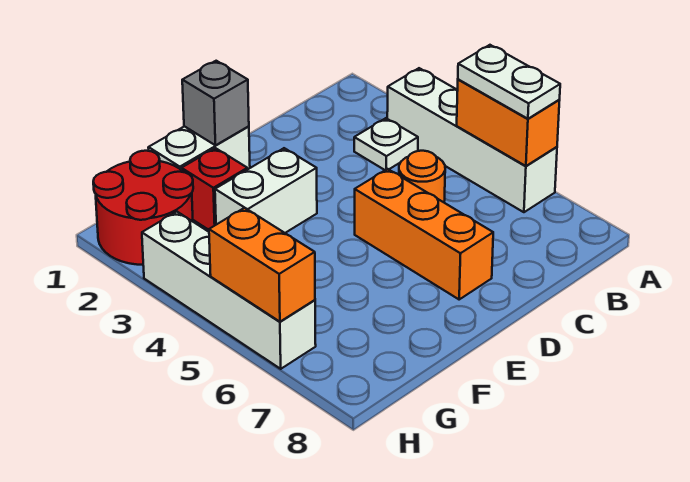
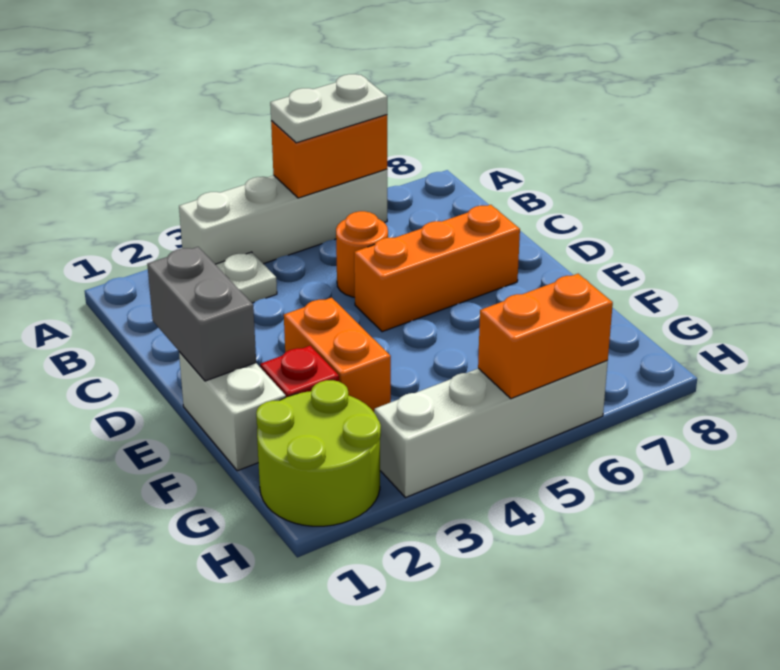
grey brick E1 level 2 -> grey brick D1:E1 level 2
white brick E3:F3 level 1 -> orange brick E3:F3 level 1
red round brick G1:H2 level 1 -> lime round brick G1:H2 level 1

